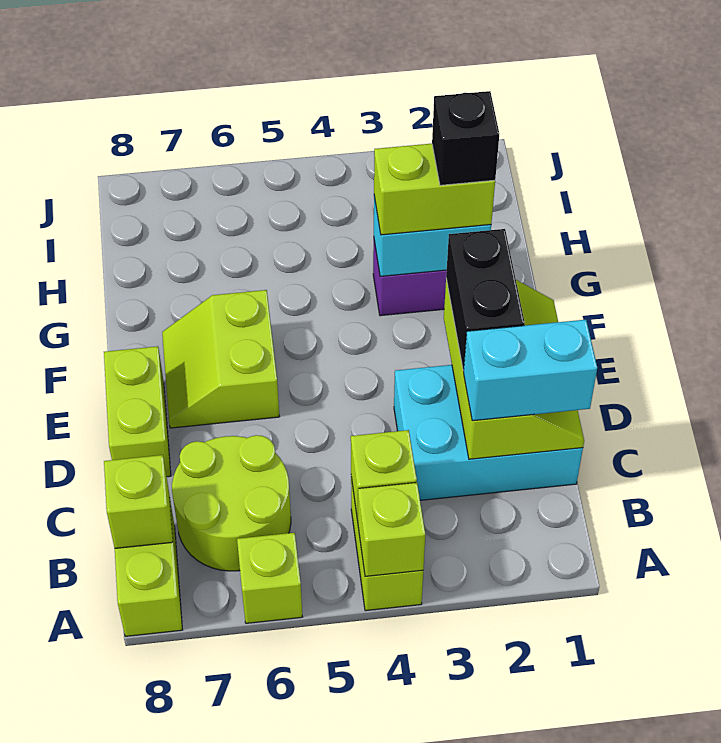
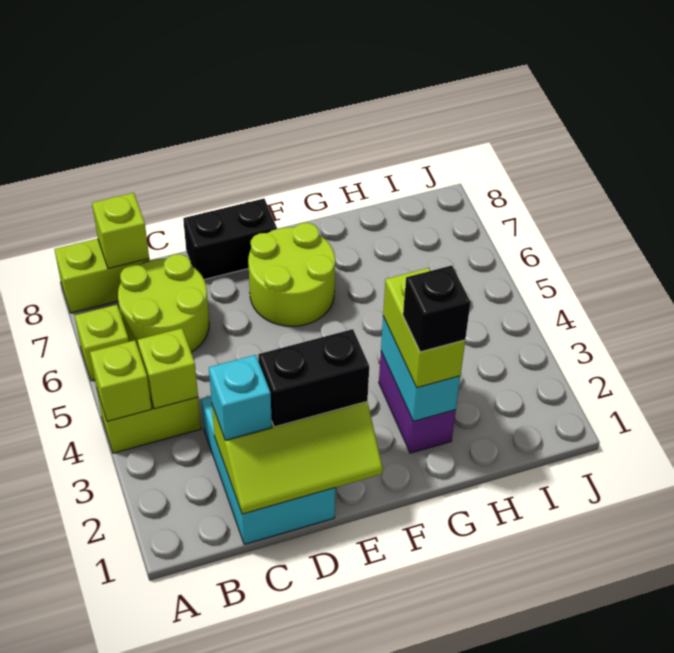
cyan brick C1:C2 level 3 -> cyan brick C2 level 3
lime brick D8:E8 level 1 -> black brick D8:E8 level 1
lime slope E6:F7 level 1 top 6 -> lime round brick E6:F7 level 1

